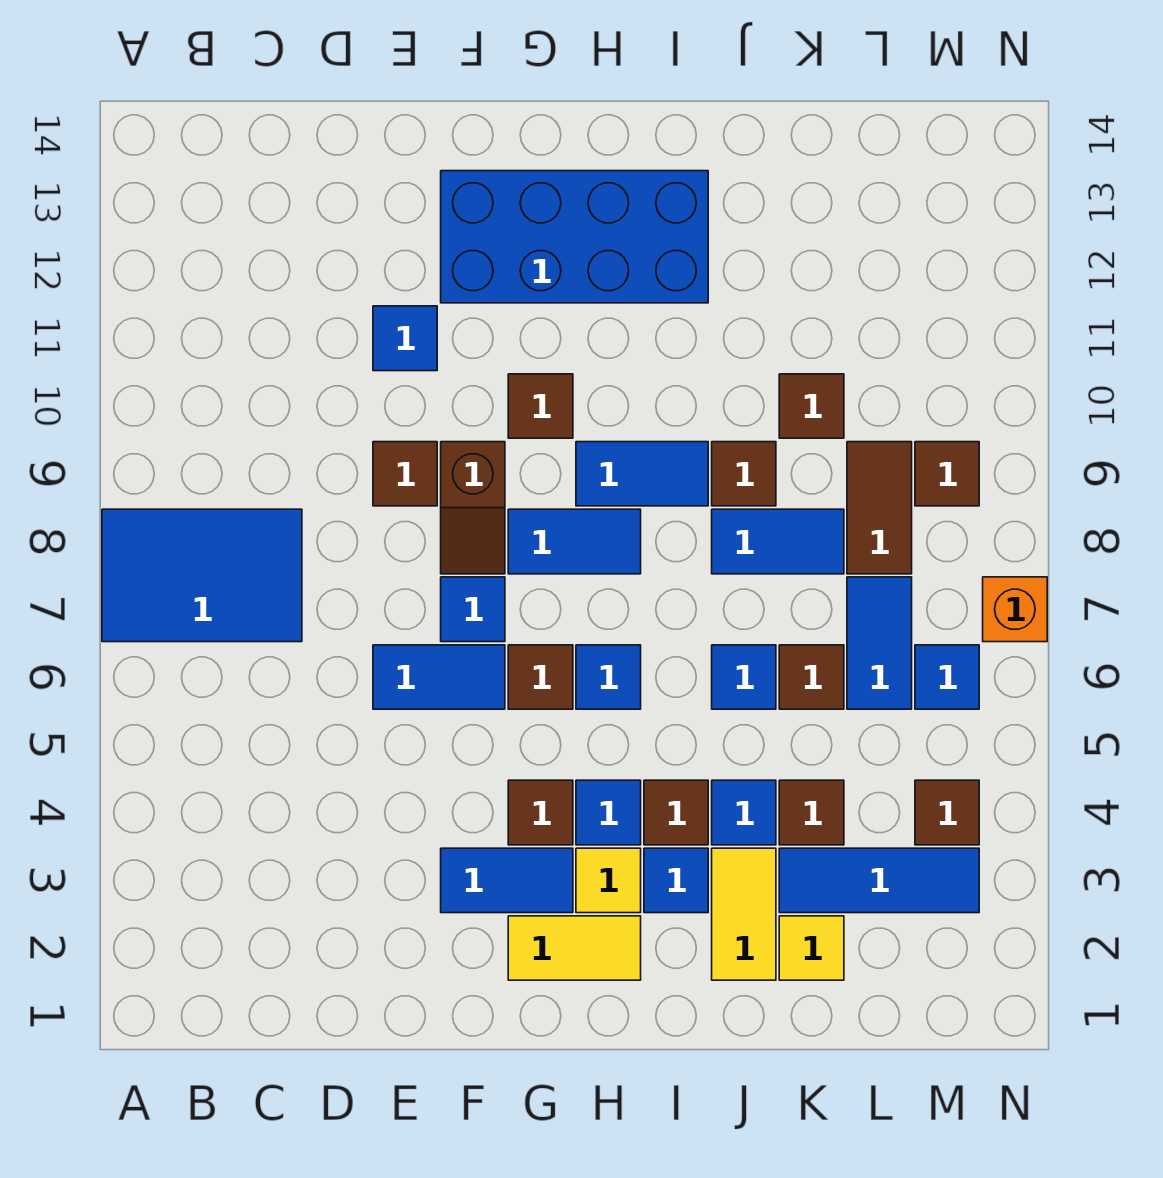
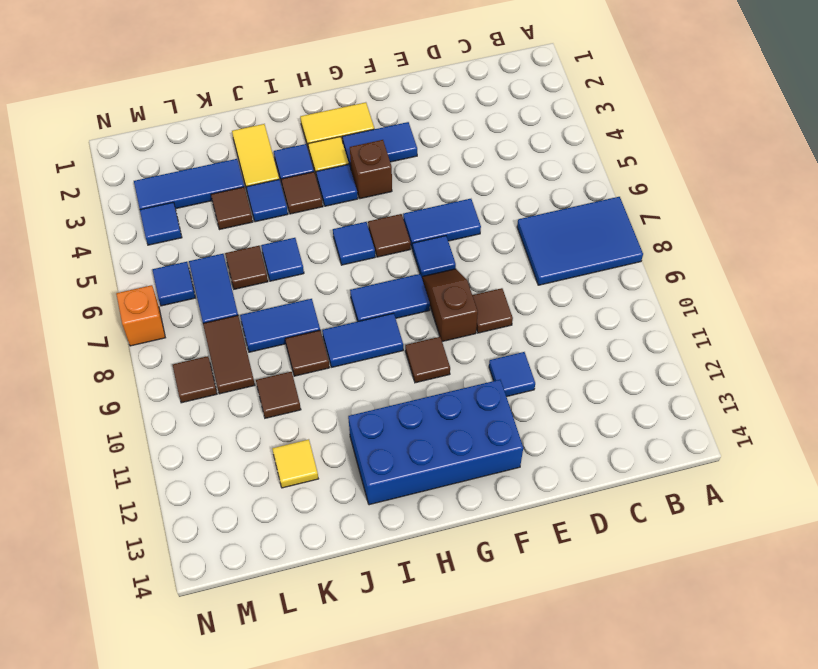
brown tile G4 level 1 -> brown brick G4 level 1
yellow tile K2 level 1 -> yellow tile K12 level 1
brown tile M4 level 1 -> blue tile M4 level 1

